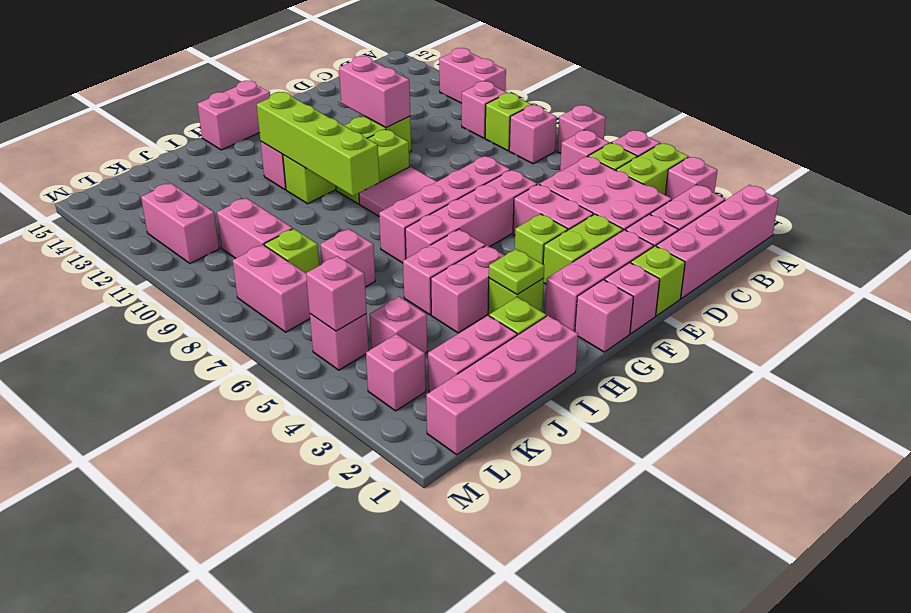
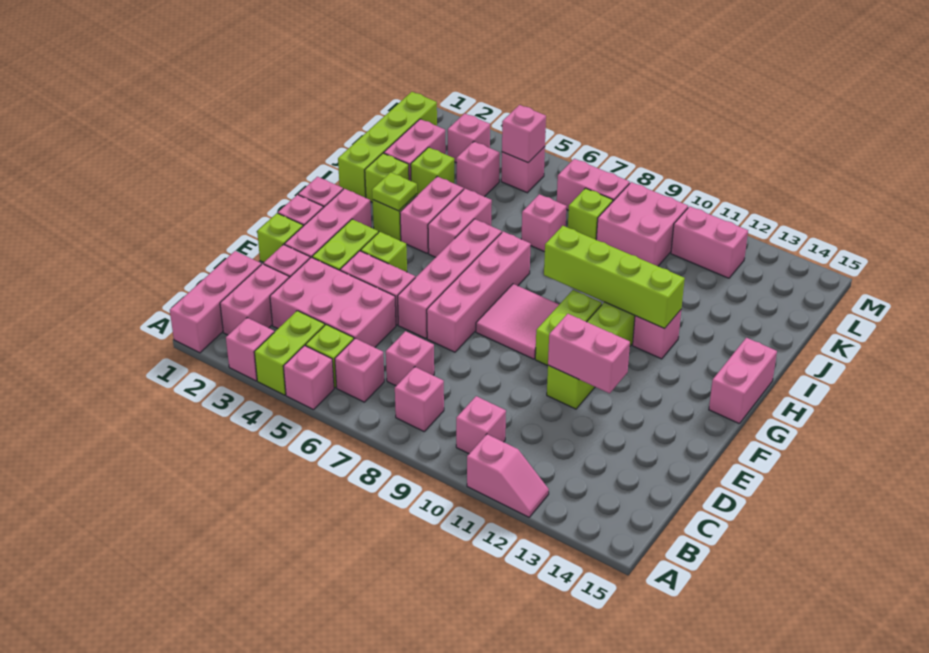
pink brick A1:D1 level 1 -> pink brick A1:C1 level 1
pink brick A7 level 1 -> pink brick C7 level 1
pink brick A11:A12 level 1 -> pink slope A11:A12 level 1 top 11
lime brick B9 level 1 -> lime brick J3 level 1
pink brick I1:L1 level 1 -> lime brick I1:L1 level 1
pink brick K9:K10 level 1 -> pink brick K9:L10 level 1

